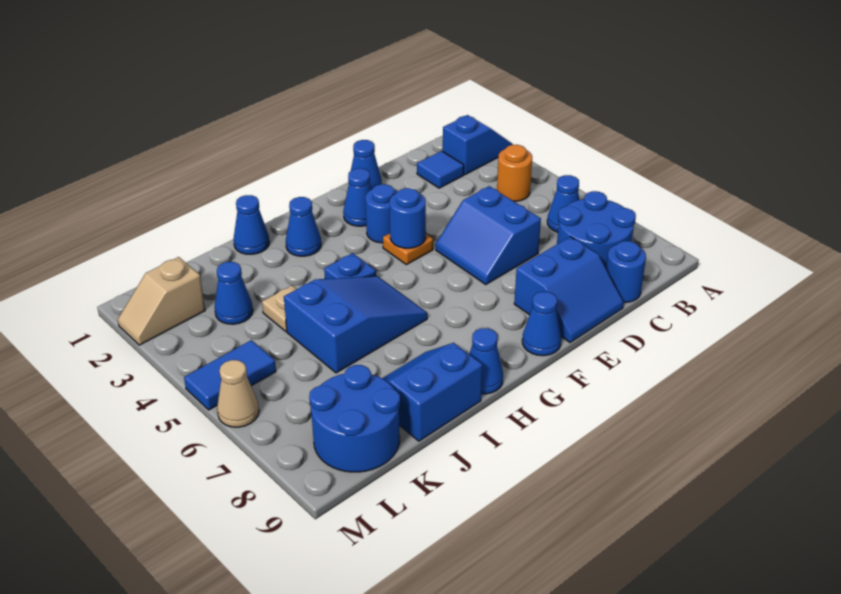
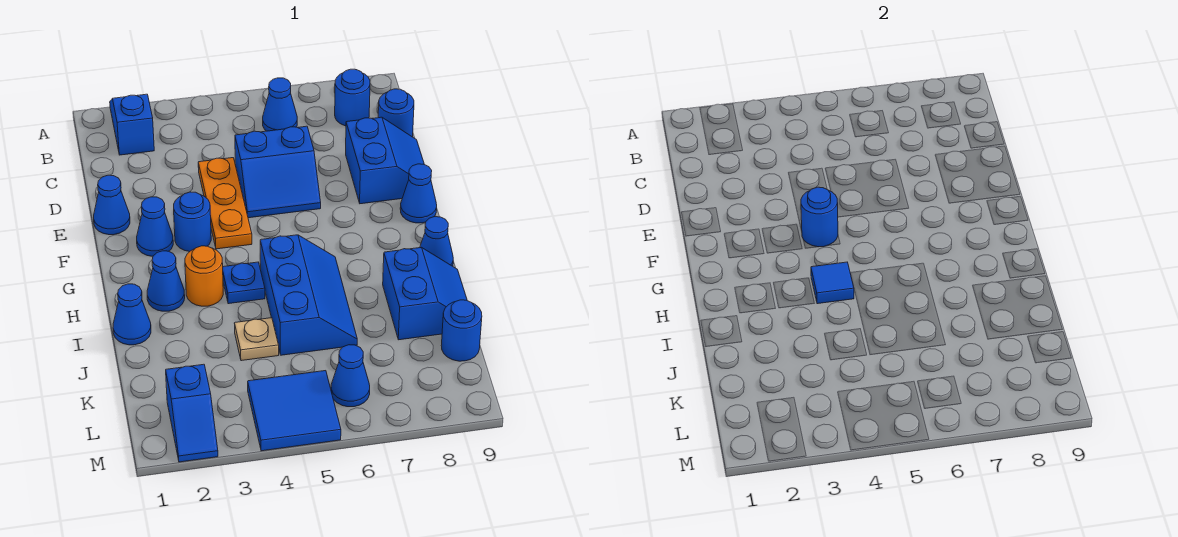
orange round brick B4 level 1 -> orange round brick H3 level 1
blue round brick B7:C8 level 1 -> blue round brick B8 level 1
blue tile C2 level 1 -> blue tile H4 level 2
orange plate F4 level 1 -> orange plate D4:F4 level 1
blue slope H5:J6 level 1 top J -> blue slope H5:J6 level 1 top 5
blue slope I8:J9 level 1 top 9 -> blue slope I8:J9 level 1 top 8
blue cone K3 level 1 -> blue cone L6 level 1
blue round brick K8:L9 level 1 -> blue round brick K9 level 1
tan slope L2:M2 level 1 top L -> blue slope L2:M2 level 1 top L
blue tile L5:M5 level 1 -> blue tile L4:M5 level 1
tan cone M6 level 1 -> none

